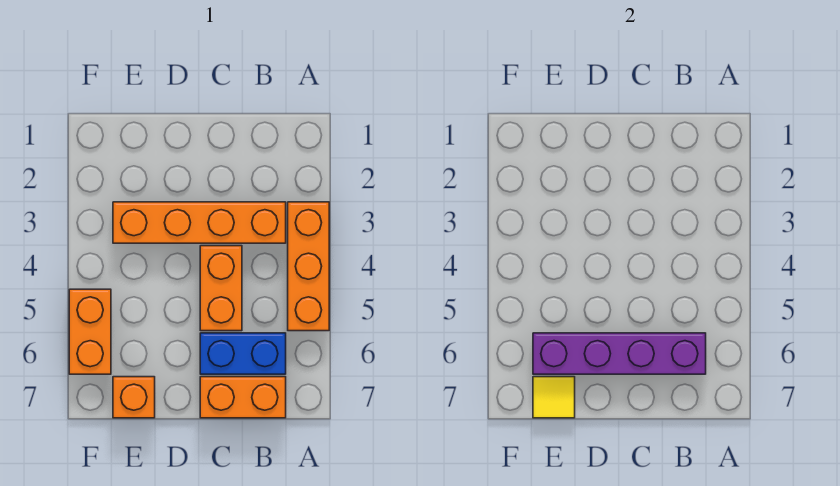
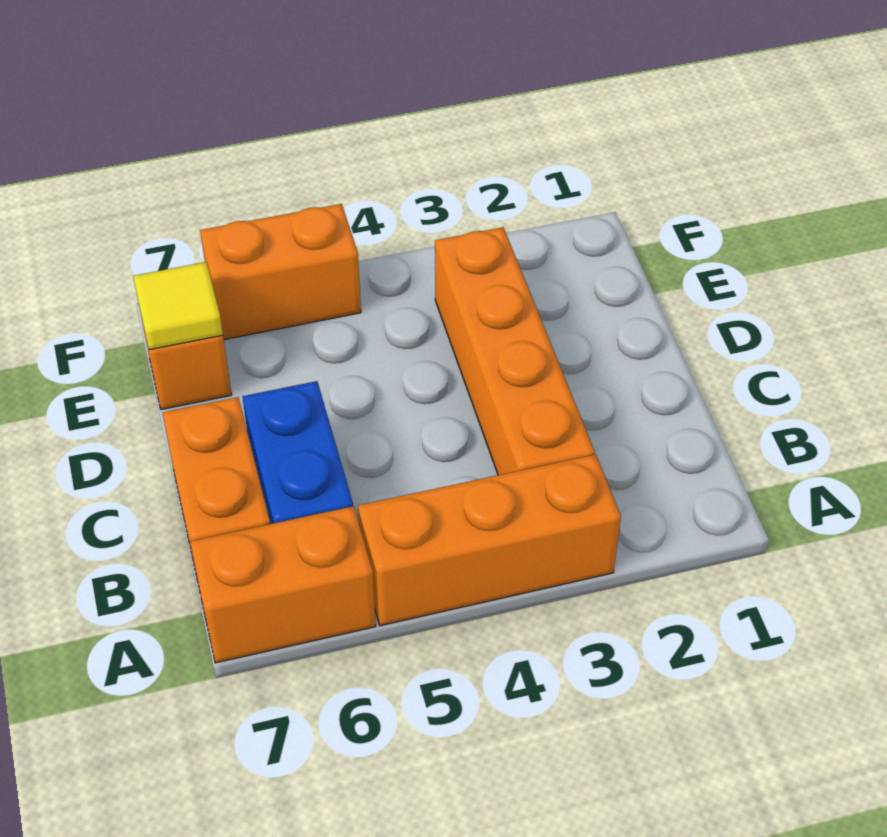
purple brick B6:E6 level 2 -> none
orange brick C4:C5 level 1 -> orange brick A6:A7 level 1

